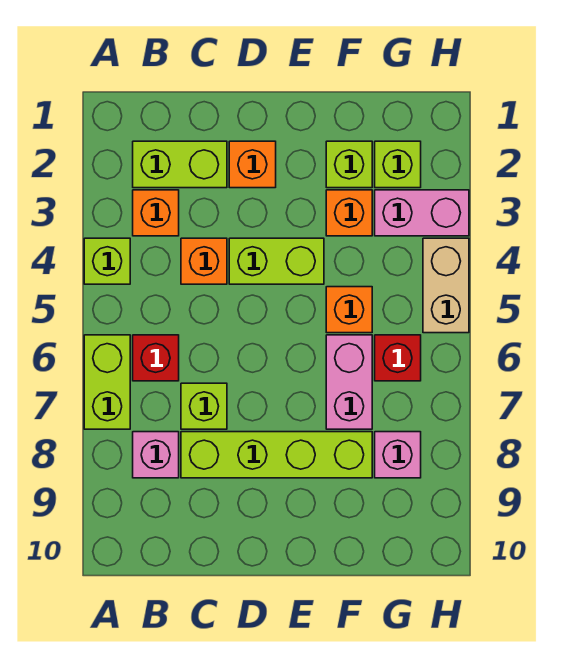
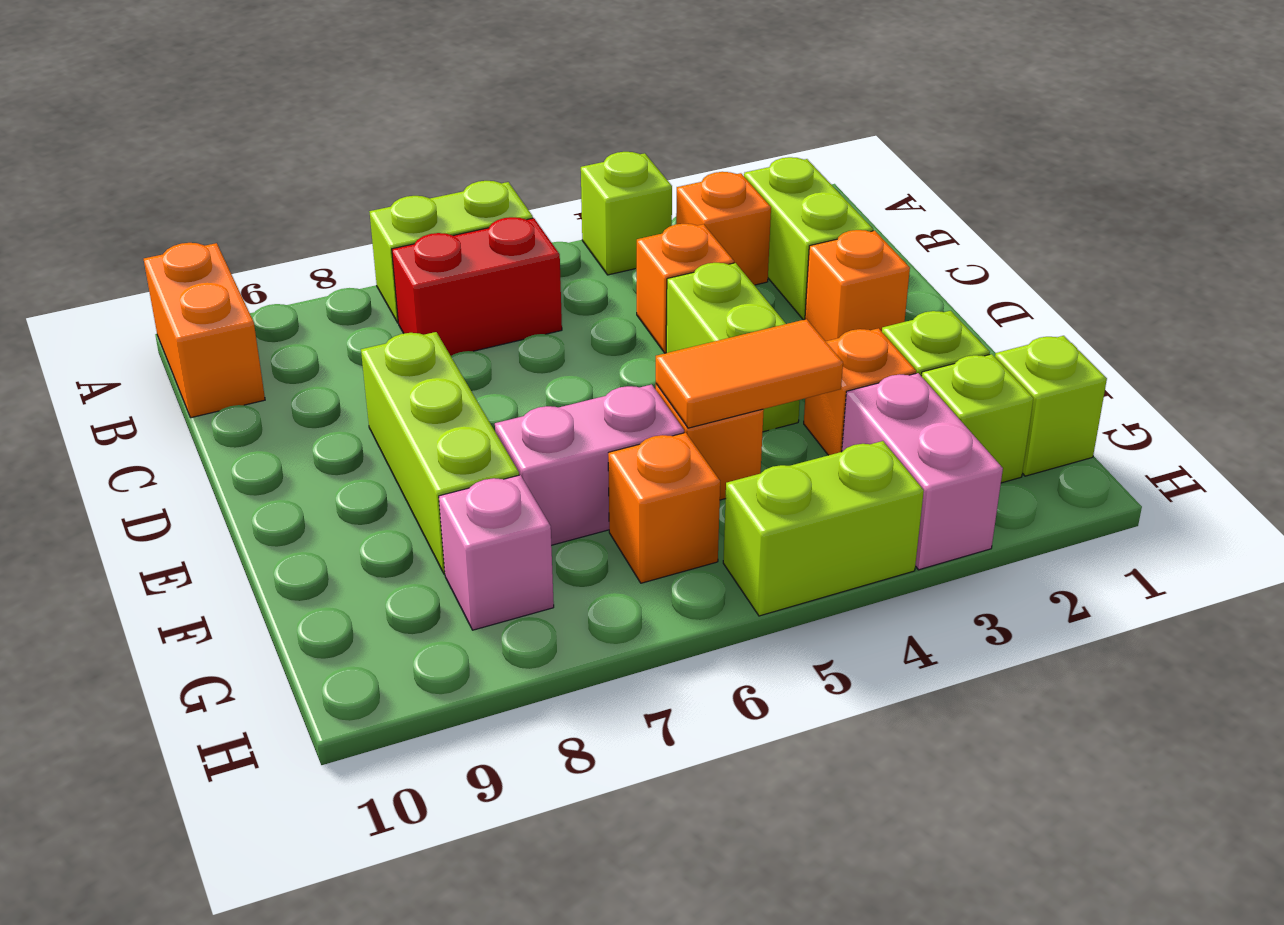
none -> orange brick A10:B10 level 1
red brick B6 level 1 -> red brick B6:B7 level 1
pink brick B8 level 1 -> none
lime brick C7 level 1 -> lime brick G1 level 1
lime brick C8:F8 level 1 -> lime brick D8:F8 level 1
none -> orange tile F4:F5 level 2
red brick G6 level 1 -> orange brick G6 level 1
tan brick H4:H5 level 1 -> lime brick H4:H5 level 1

